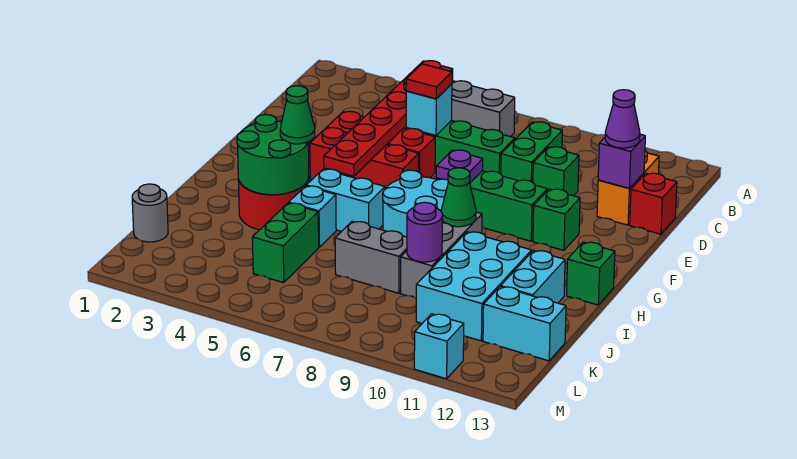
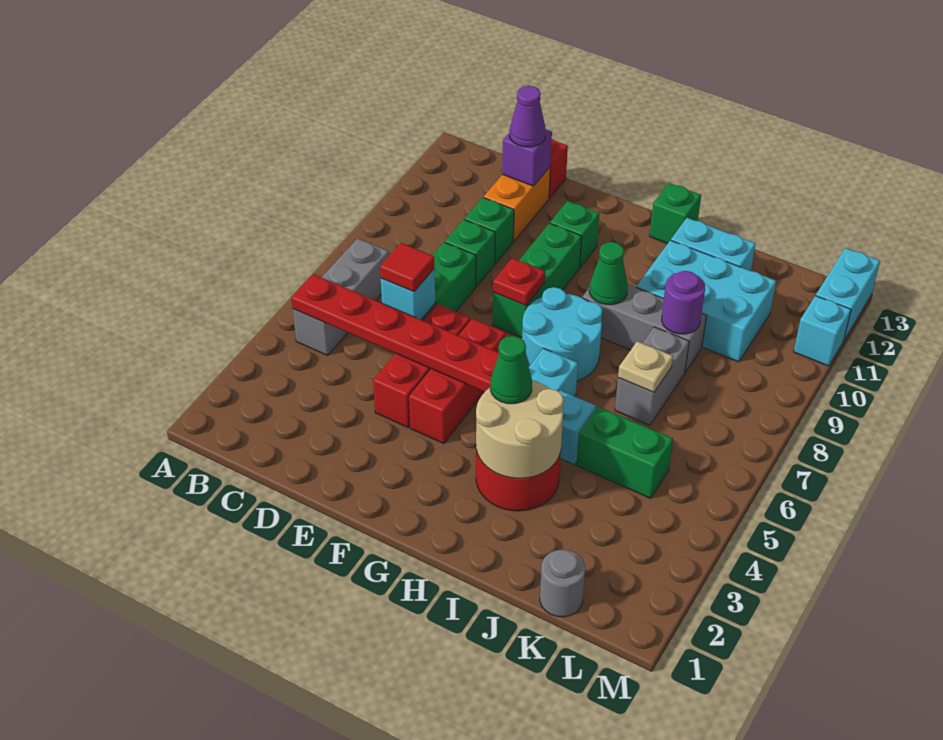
green brick C9:D9 level 1 -> green brick D9 level 1
orange brick C12:D12 level 1 -> orange brick D11:D12 level 1
purple plate F8 level 2 -> red plate F8 level 2
green round brick H3:I4 level 2 -> tan round brick H3:I4 level 2
none -> tan plate J7 level 2
cyan brick K12:K13 level 1 -> cyan brick M12:M13 level 1

